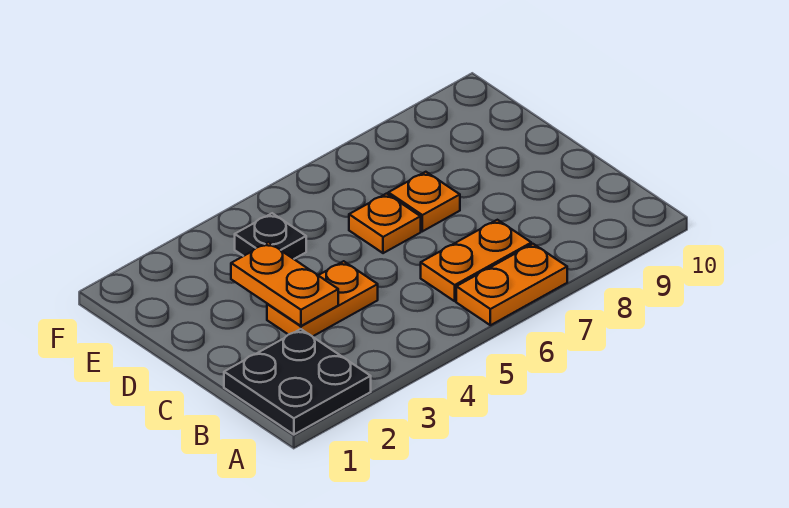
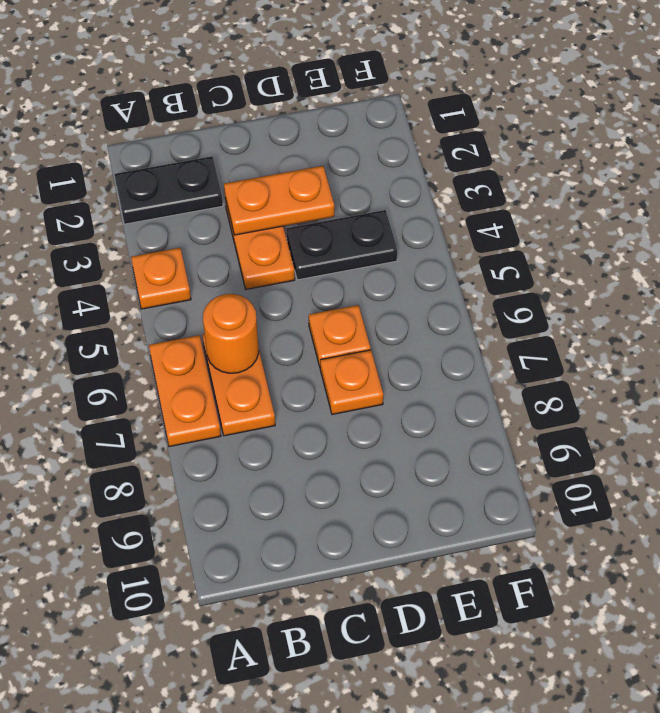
black plate A1:B2 level 1 -> black plate A2:B2 level 1
none -> orange plate A4 level 1
none -> orange round brick B6 level 2
black plate E4 level 1 -> black plate D4:E4 level 1

